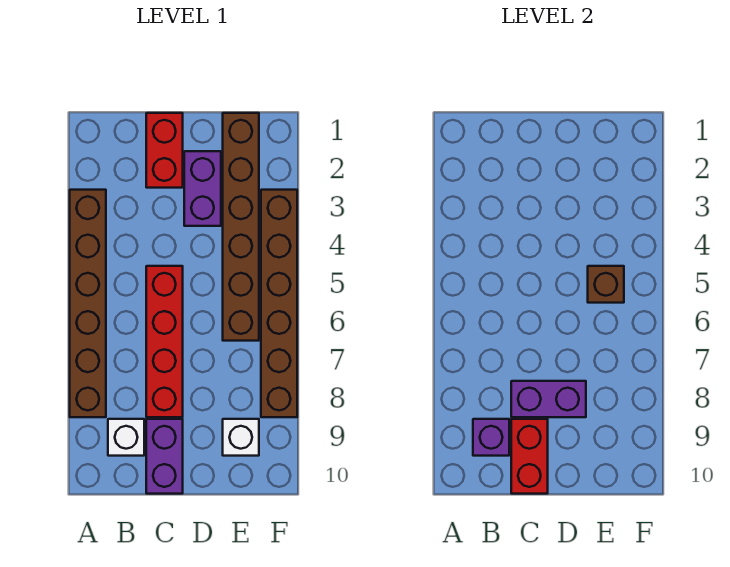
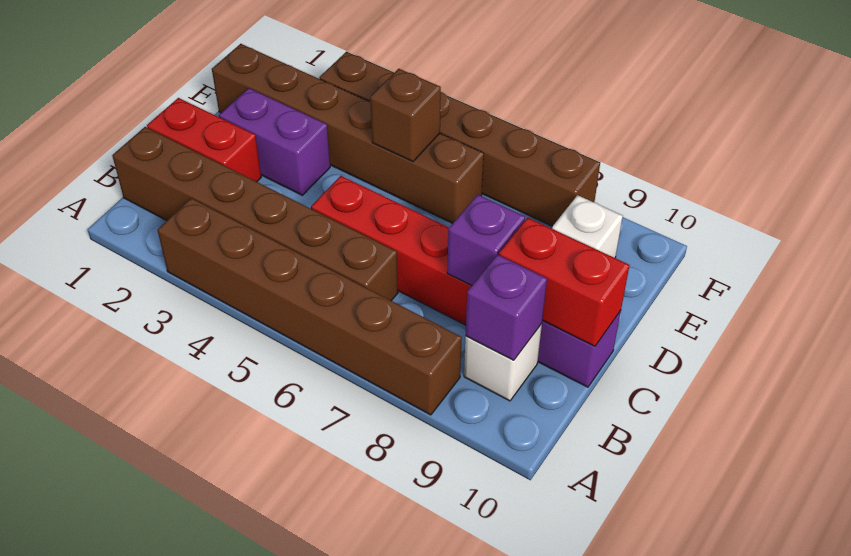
none -> brown brick B1:B6 level 1
purple brick C8:D8 level 2 -> purple brick C8 level 2

